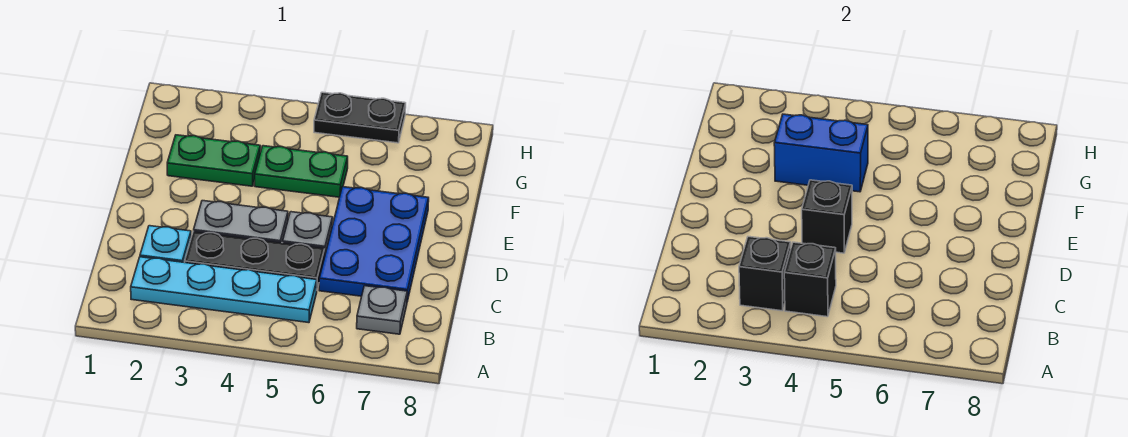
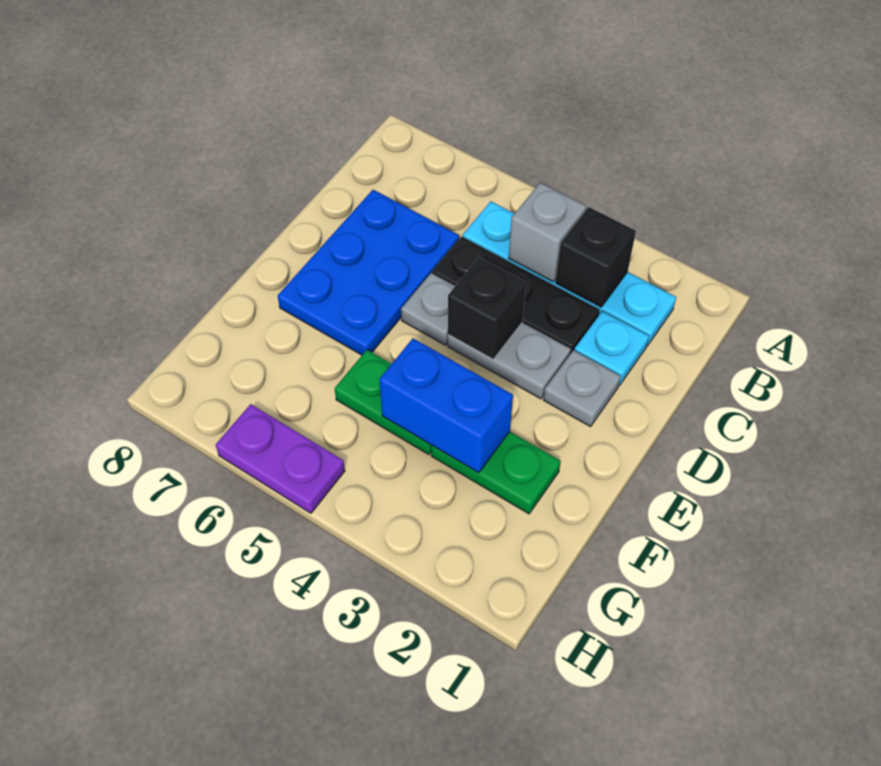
black brick B4 level 2 -> grey brick B4 level 2
grey plate B7 level 1 -> grey plate D2 level 1
black plate H5:H6 level 1 -> purple plate H5:H6 level 1

